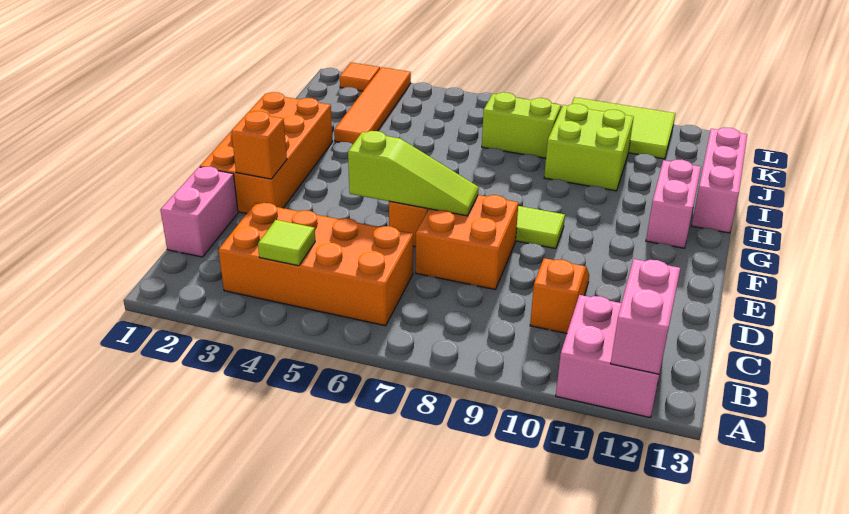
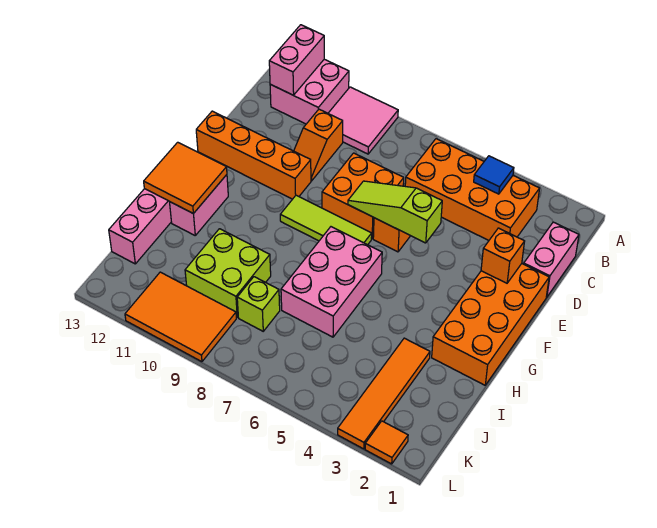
none -> pink tile A9:B10 level 1
lime tile B4 level 2 -> blue tile B4 level 2
none -> orange brick E10:E13 level 1
none -> pink brick G6:I7 level 1
none -> orange tile G12:H13 level 2
lime brick J7:J8 level 1 -> lime brick J8 level 1
lime tile K9:L11 level 1 -> orange tile K9:L11 level 1

